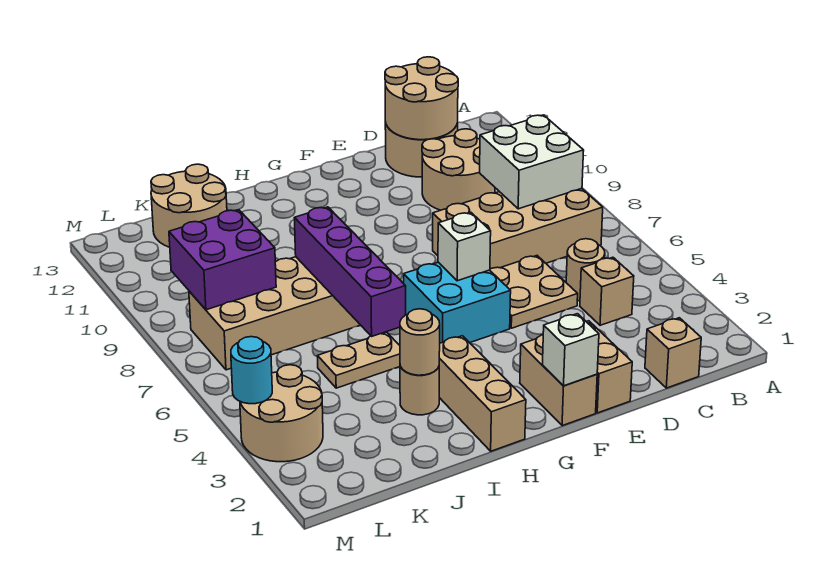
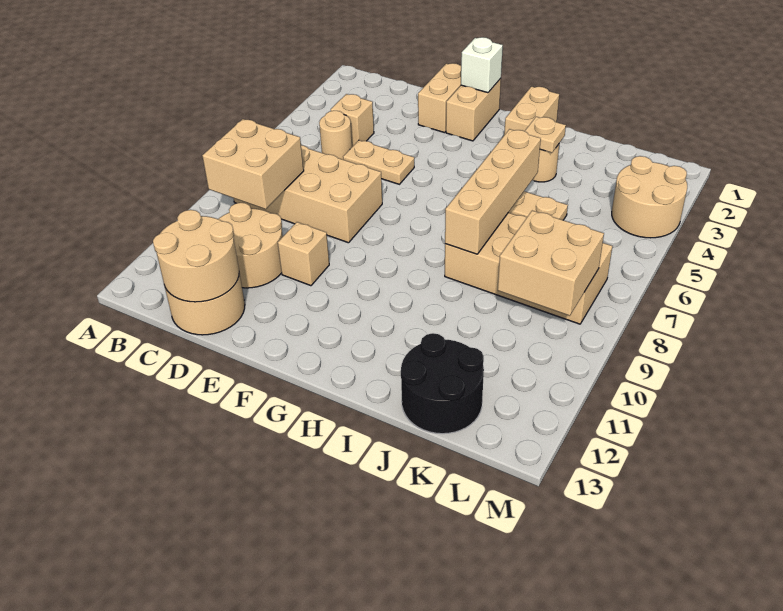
white brick B8:C9 level 2 -> tan brick B8:C9 level 2
tan brick C1 level 1 -> tan brick E10 level 1
tan plate D5:E6 level 1 -> tan plate D5:E5 level 1
cyan brick F5:G6 level 1 -> none
white brick F6 level 2 -> none
tan brick H1:H3 level 1 -> tan brick H1:H2 level 1
tan round brick I3 level 2 -> tan plate I3 level 2
purple brick I5:I8 level 2 -> tan brick I5:I8 level 2
tan round brick J12:K13 level 1 -> black round brick J12:K13 level 1
purple brick K8:L9 level 2 -> tan brick K8:L9 level 2
cyan round brick M4 level 2 -> none

